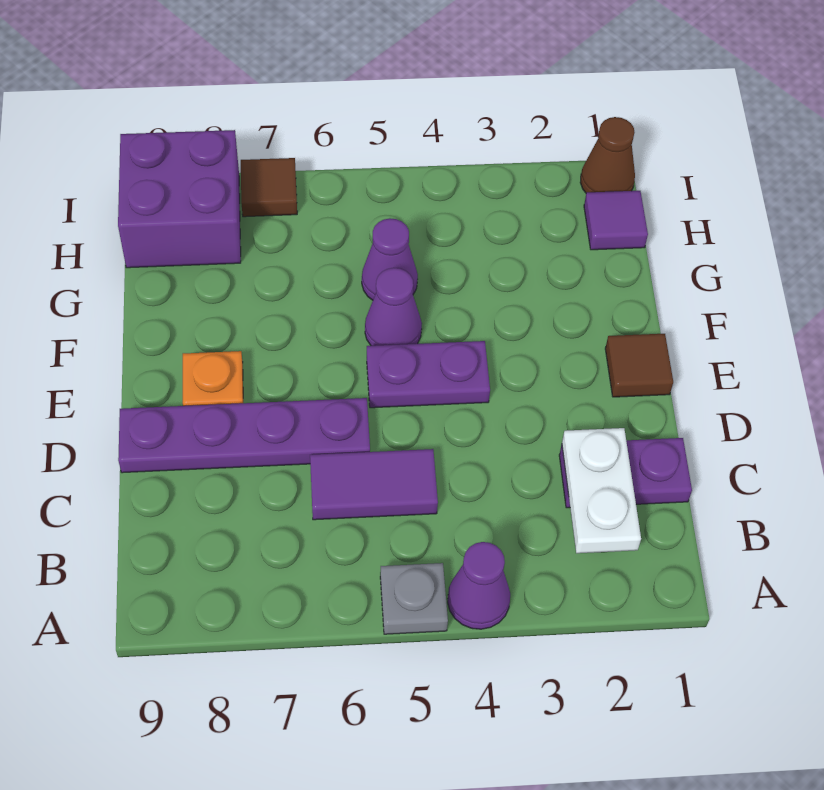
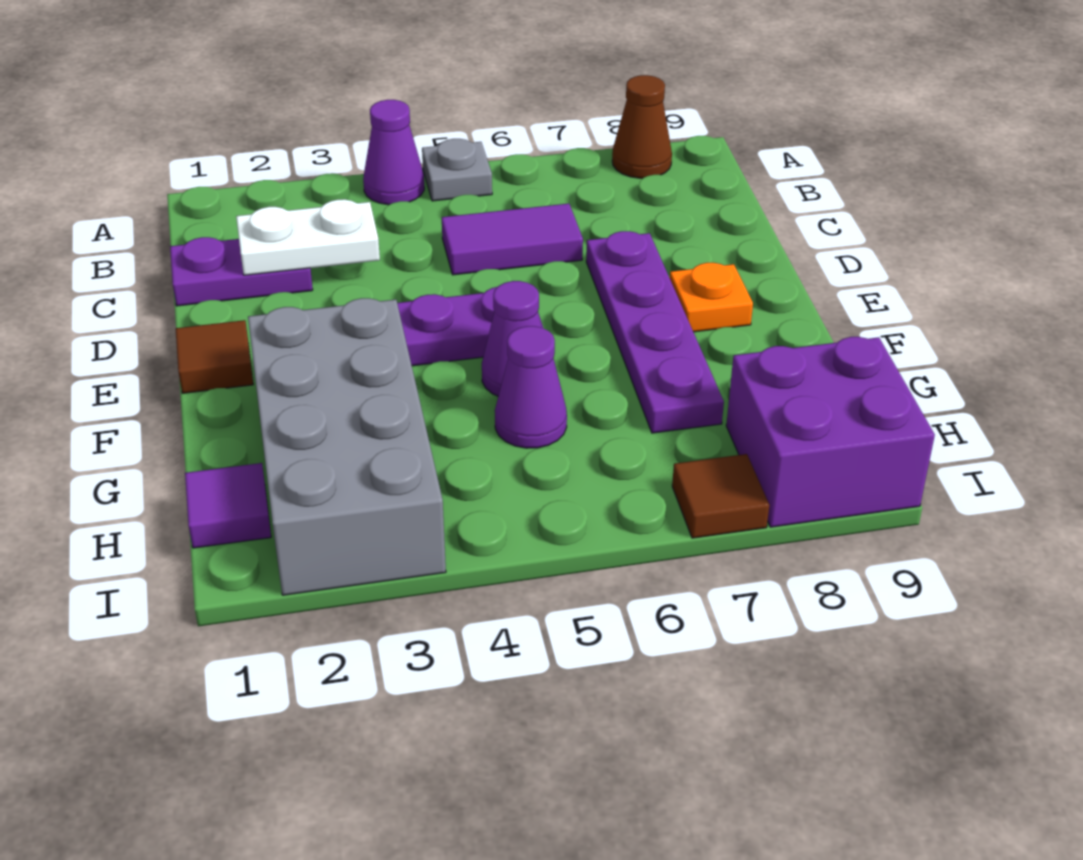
white plate B2:C2 level 2 -> white plate C2:C3 level 2
purple plate D6:D9 level 1 -> purple plate D7:G7 level 1
none -> grey brick F2:I3 level 1
brown cone I1 level 1 -> brown cone A8 level 1

